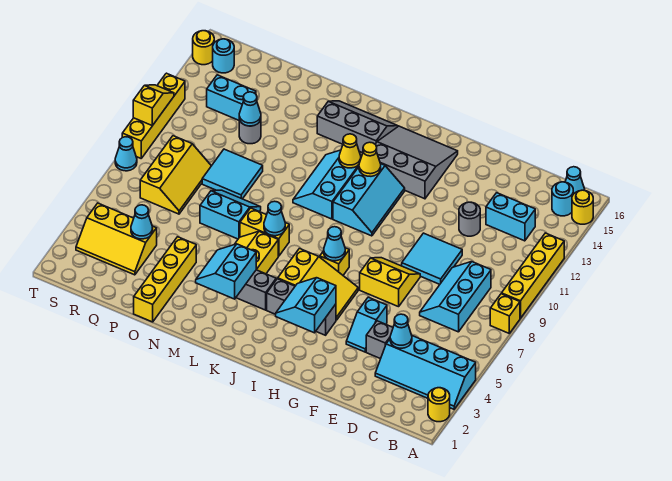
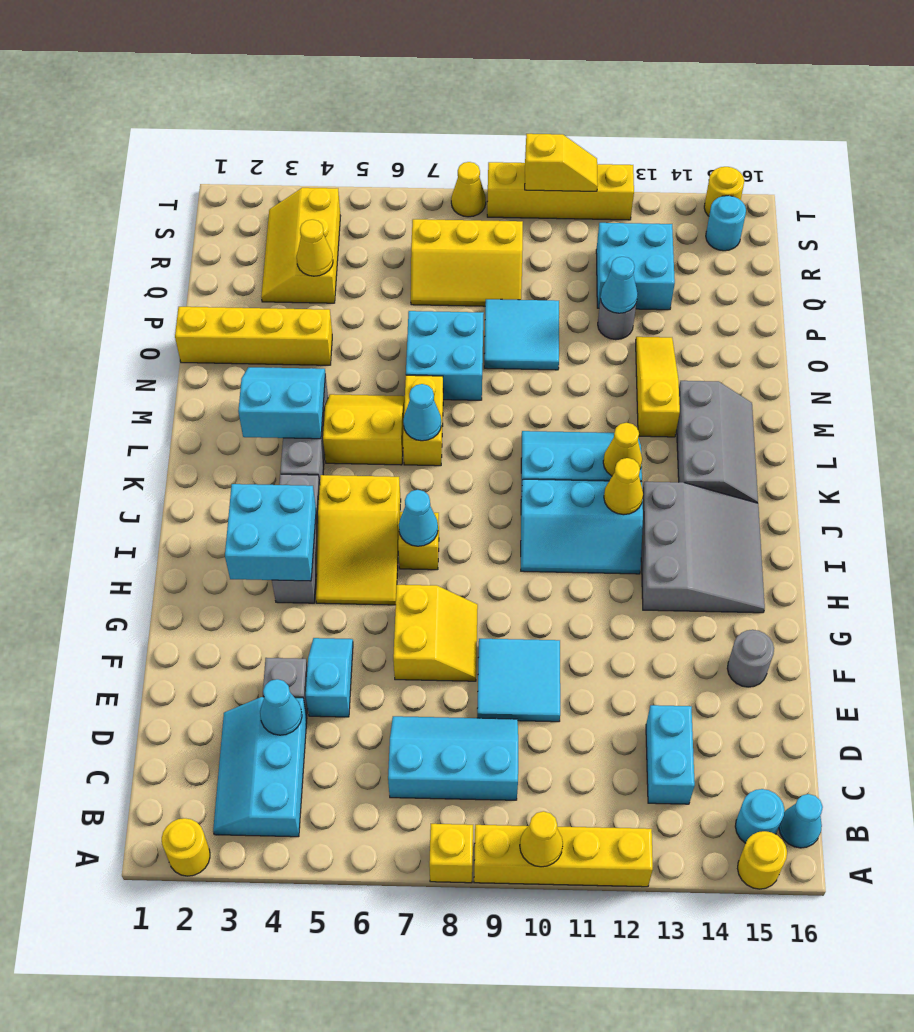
cyan slope A3:D4 level 1 top 4 -> cyan slope B3:D4 level 1 top 4
none -> yellow cone A10 level 2
grey round brick E12 level 1 -> grey round brick F15 level 1
cyan slope F4:F5 level 1 top 5 -> cyan slope E5:F5 level 1 top E
cyan slope H3:I4 level 2 top H -> cyan brick H3:I4 level 2
none -> yellow slope M13:O13 level 1 top M
cyan slope N7:O8 level 1 top 7 -> cyan brick N7:O8 level 1
cyan cone Q4 level 2 -> yellow cone Q4 level 2
cyan brick Q13:R13 level 1 -> cyan brick Q12:R13 level 1
cyan cone T8 level 1 -> yellow cone T8 level 1

